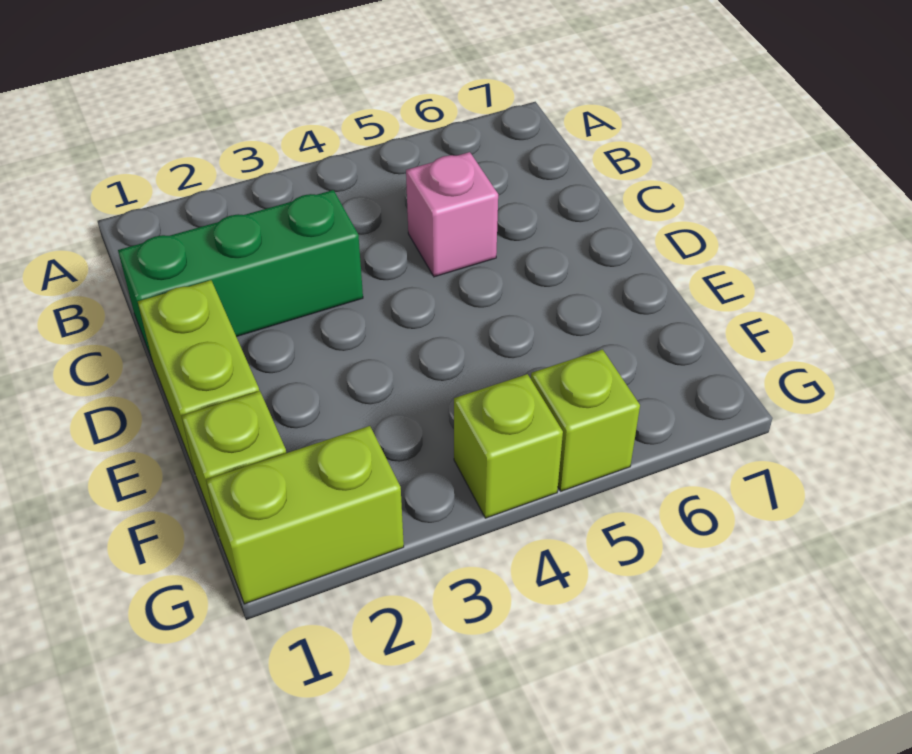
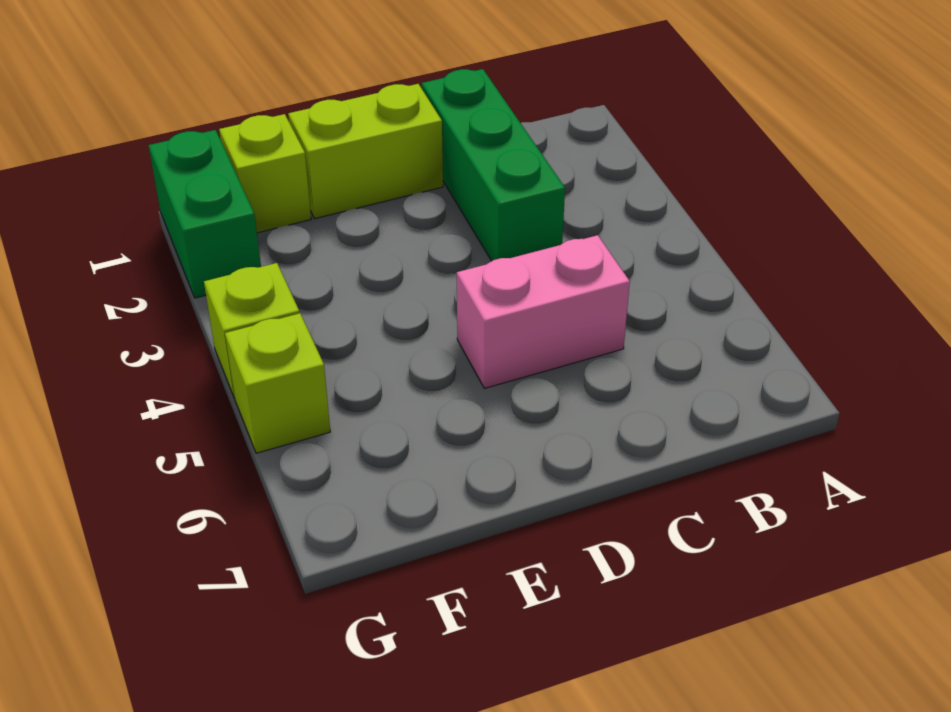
pink brick C5 level 1 -> pink brick C5:D5 level 1
lime brick G1:G2 level 1 -> green brick G1:G2 level 1

